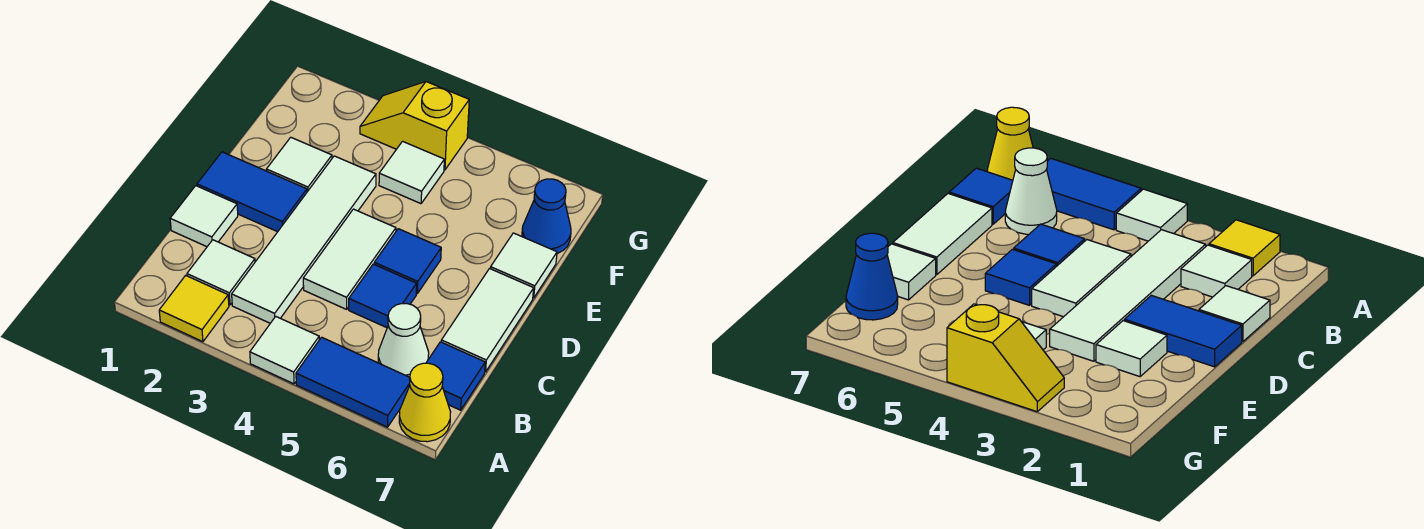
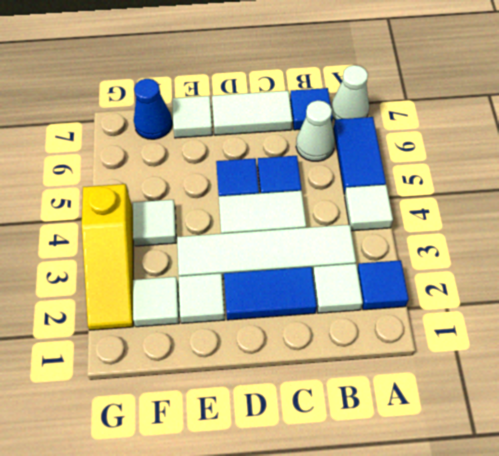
yellow tile A2 level 1 -> blue tile A2 level 1
yellow cone A7 level 1 -> white cone A7 level 1
white tile C1 level 1 -> white tile F2 level 1
blue tile D1:D2 level 1 -> blue tile C2:D2 level 1
yellow slope G3:G4 level 1 top 4 -> yellow slope G2:G4 level 1 top 4

